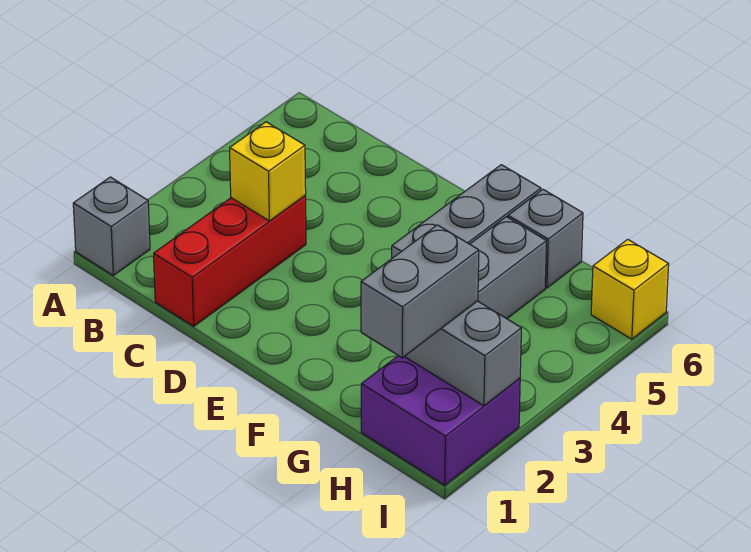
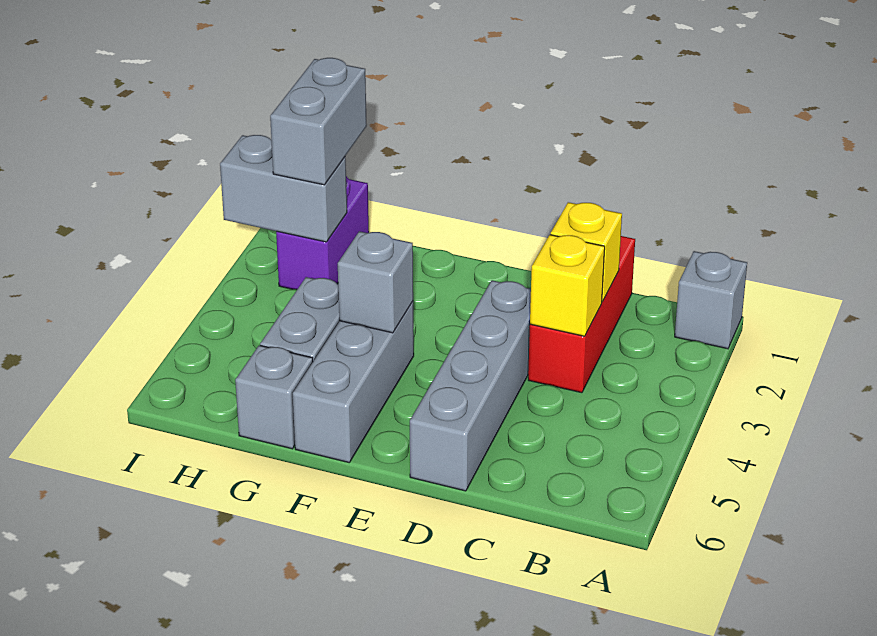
none -> grey brick D3:D6 level 1
none -> grey brick F4 level 2
purple brick H1:I2 level 1 -> purple brick H1:H2 level 1
yellow brick I6 level 1 -> yellow brick C2 level 2

